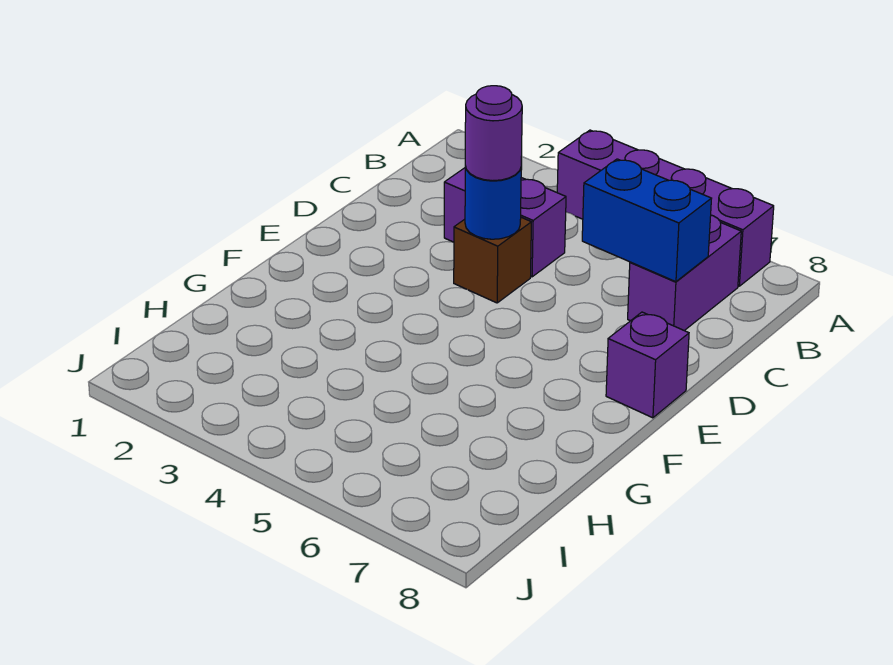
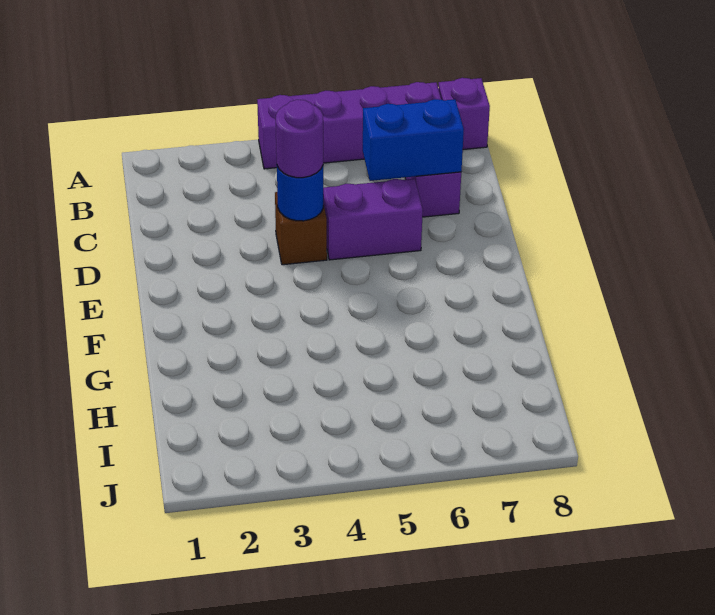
purple brick C3:C4 level 1 -> purple brick D5:D6 level 1
purple brick E8 level 1 -> purple brick A8 level 1

